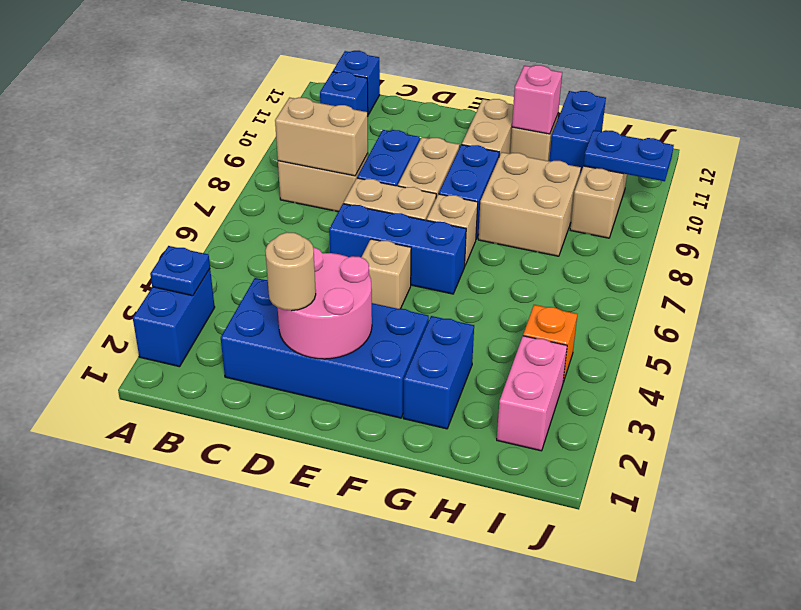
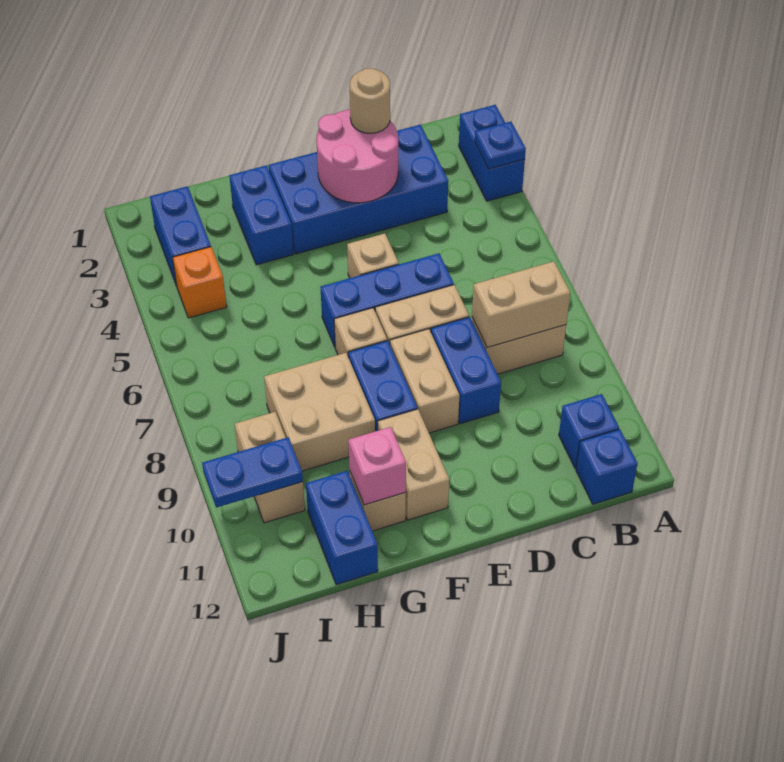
pink brick I2:I3 level 1 -> blue brick I2:I3 level 1

